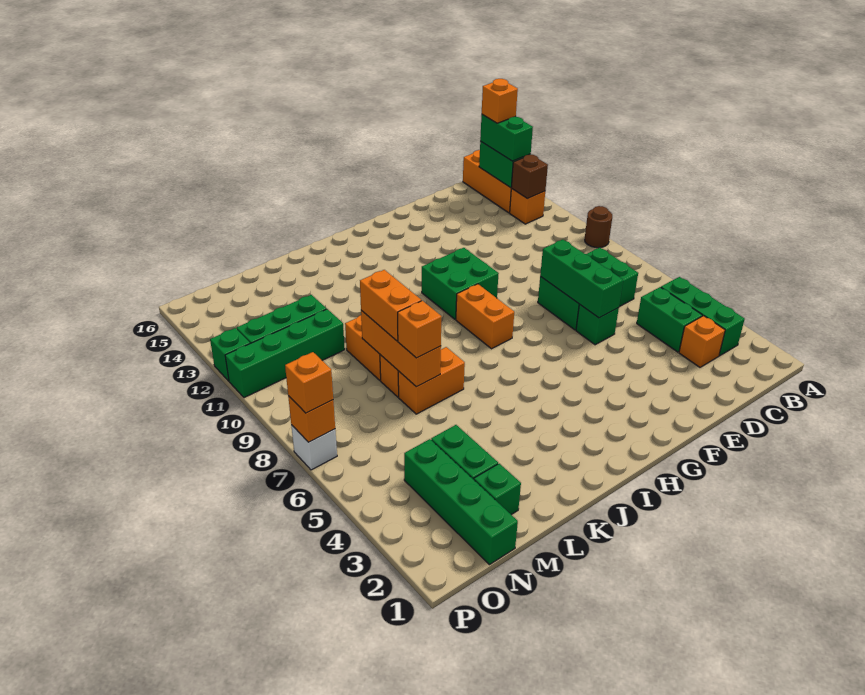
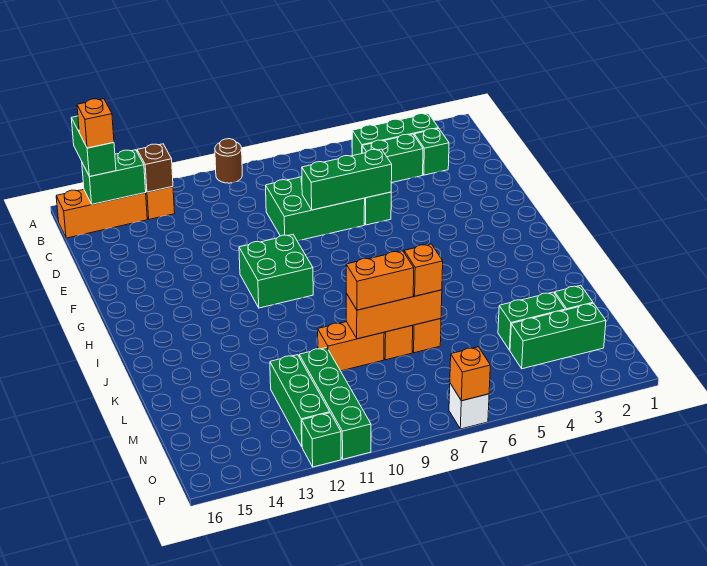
green brick B14:B15 level 3 -> green brick A15:B15 level 3
orange brick C3 level 1 -> green brick C3 level 1
green brick C7:E8 level 1 -> green brick D7:E9 level 1
orange brick H8:H9 level 1 -> none
green brick N1:N4 level 1 -> green brick N2:N4 level 1
orange brick P7 level 3 -> none

